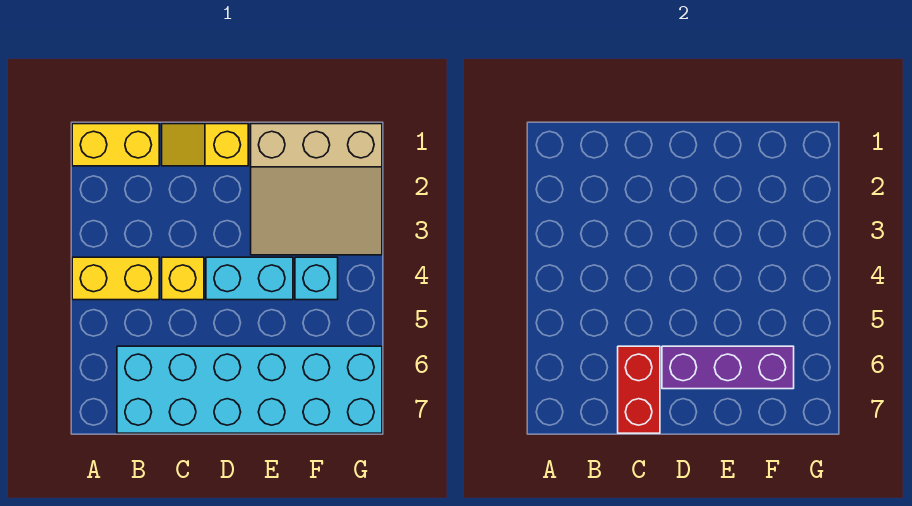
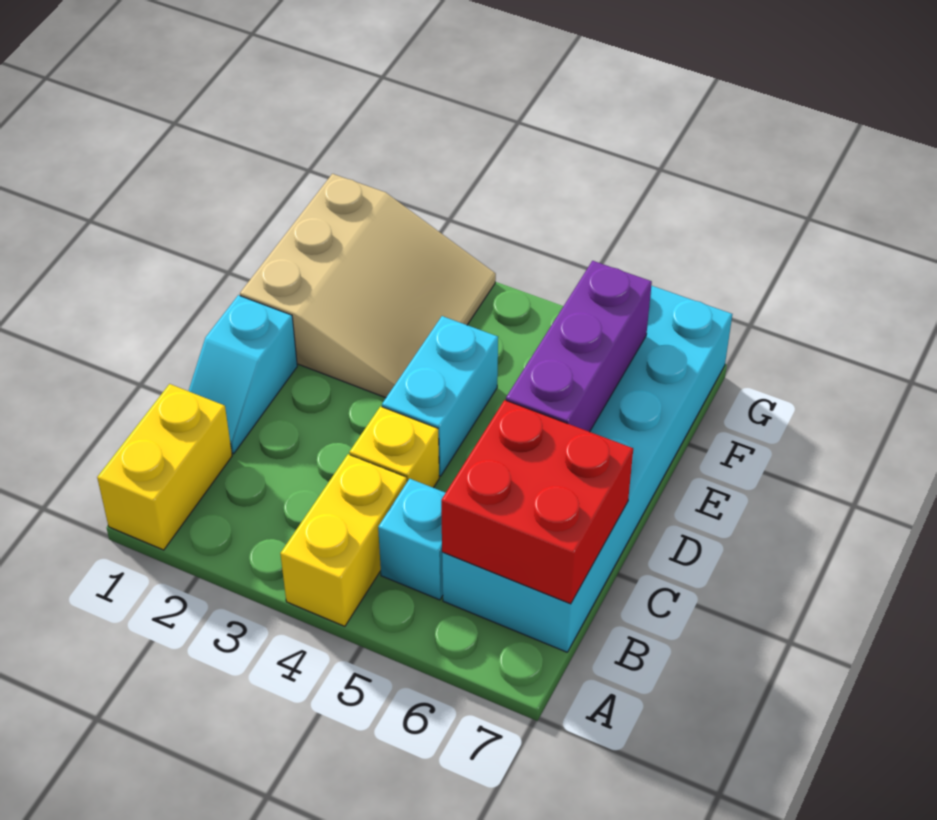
yellow slope C1:D1 level 1 top D -> cyan slope C1:D1 level 1 top D
red brick C6:C7 level 2 -> red brick B6:C7 level 2
cyan brick F4 level 1 -> cyan brick B5 level 1

